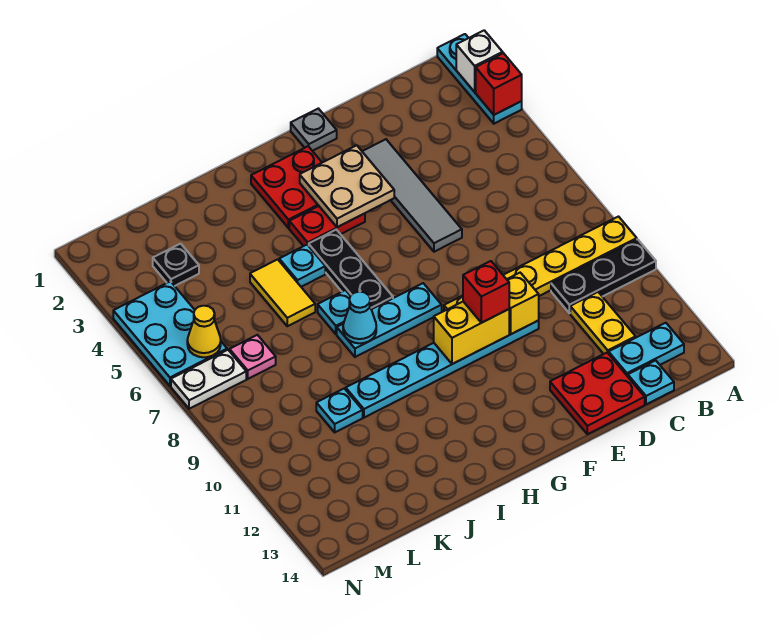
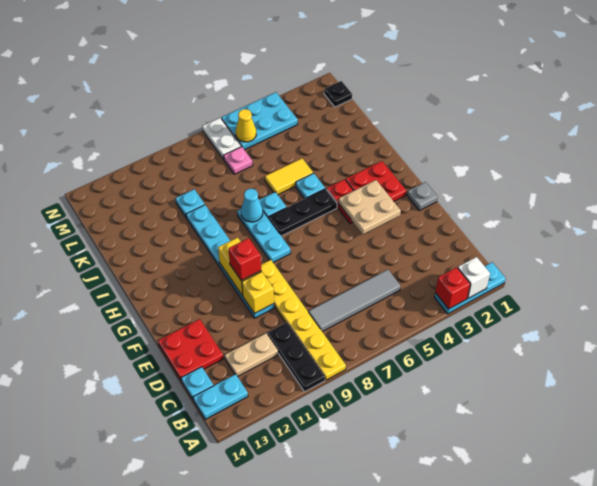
cyan plate B13:C13 level 1 -> cyan plate B13:B14 level 1
yellow plate C11:C12 level 1 -> tan plate C11:C12 level 1
grey tile E3:E6 level 1 -> grey tile C5:C8 level 1
black plate L3 level 1 -> black plate M1 level 1

